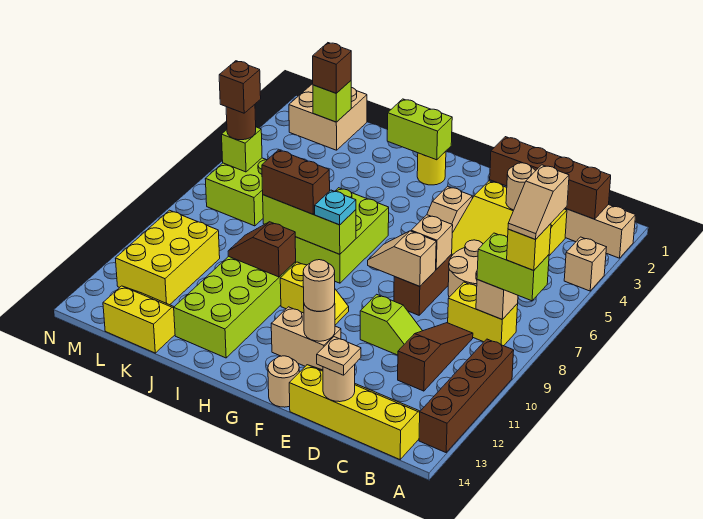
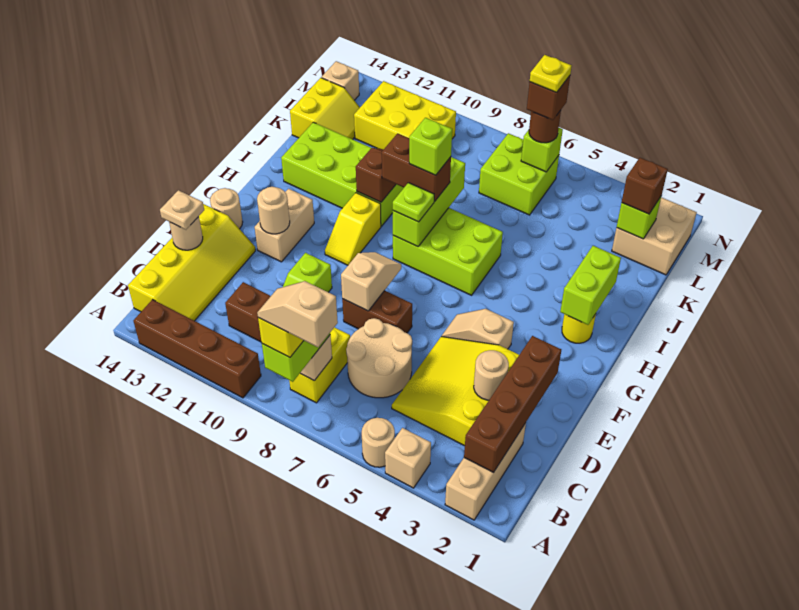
tan brick E7 level 2 -> tan brick M14 level 1
tan round brick F12 level 3 -> tan round brick A5 level 1
cyan plate H8 level 3 -> lime plate H8 level 3
brown brick I8:J8 level 3 -> brown brick I8:I9 level 3
none -> lime brick I8 level 4
none -> yellow plate M6 level 5

